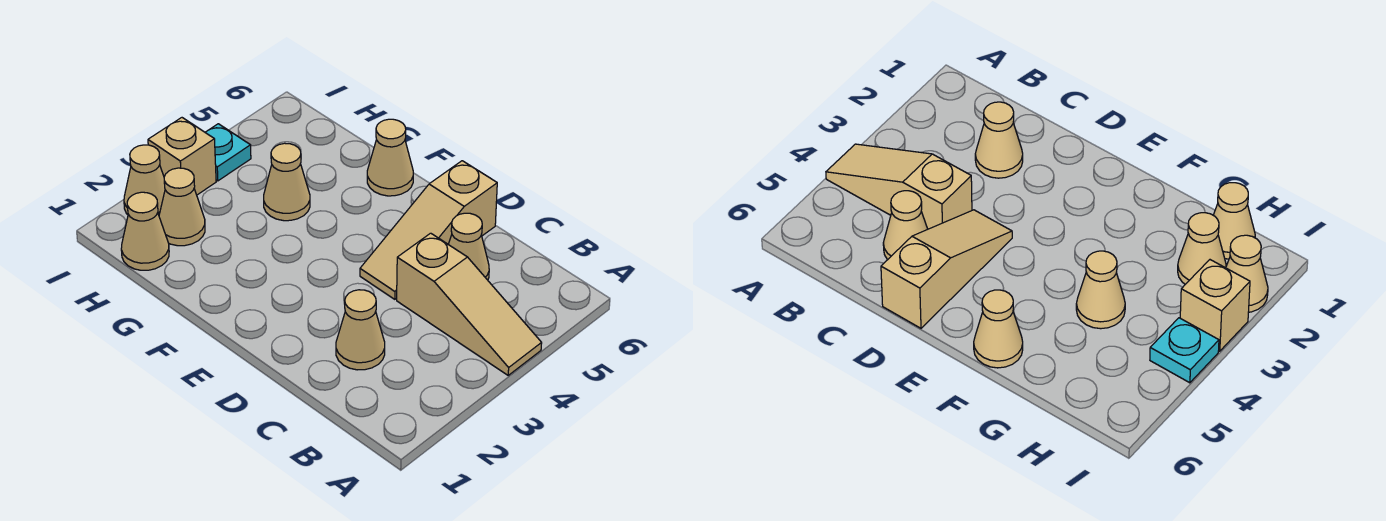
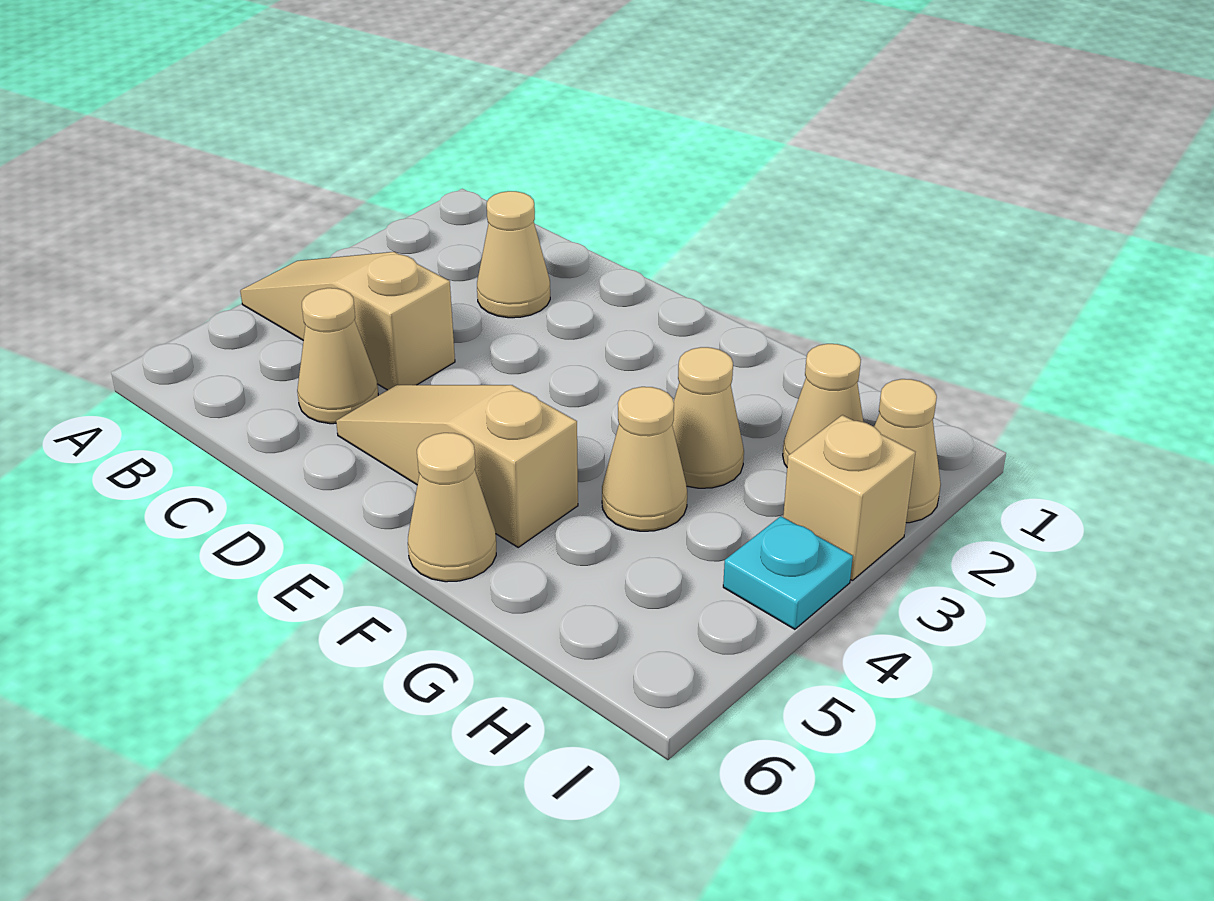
tan slope D4:D6 level 1 top 6 -> tan slope D5:F5 level 1 top F
tan cone H1 level 1 -> tan cone G3 level 1

